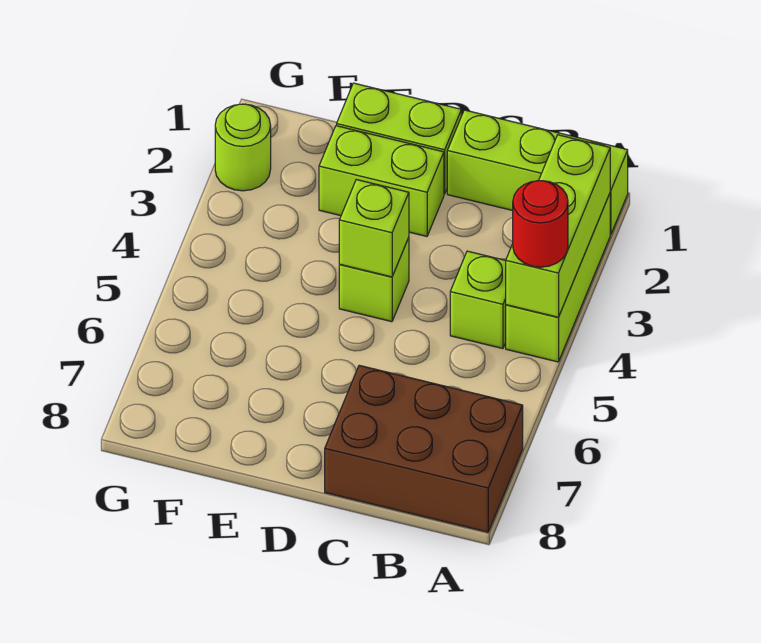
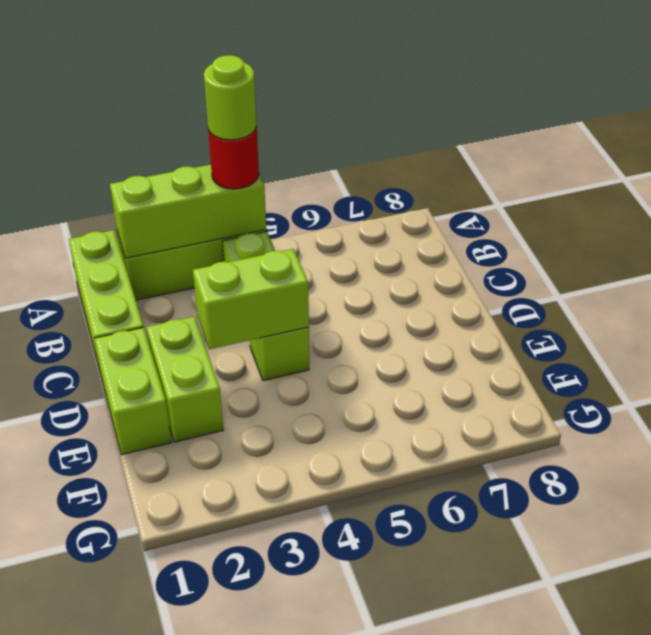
brown brick A7:C8 level 1 -> none
lime brick D4 level 2 -> lime brick D3:D4 level 2
lime round brick G2 level 1 -> lime round brick A4 level 4

